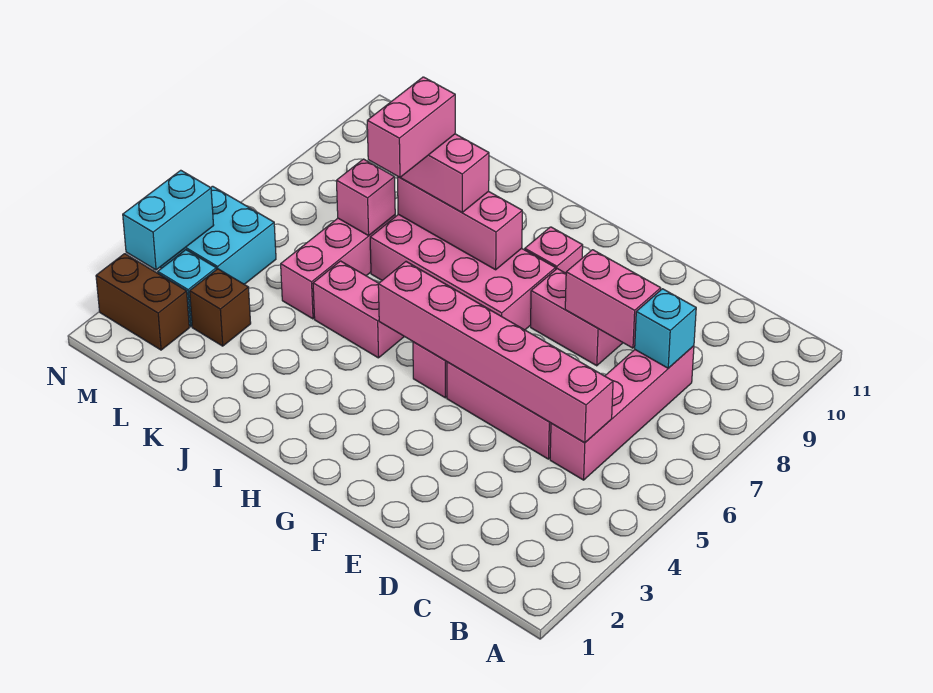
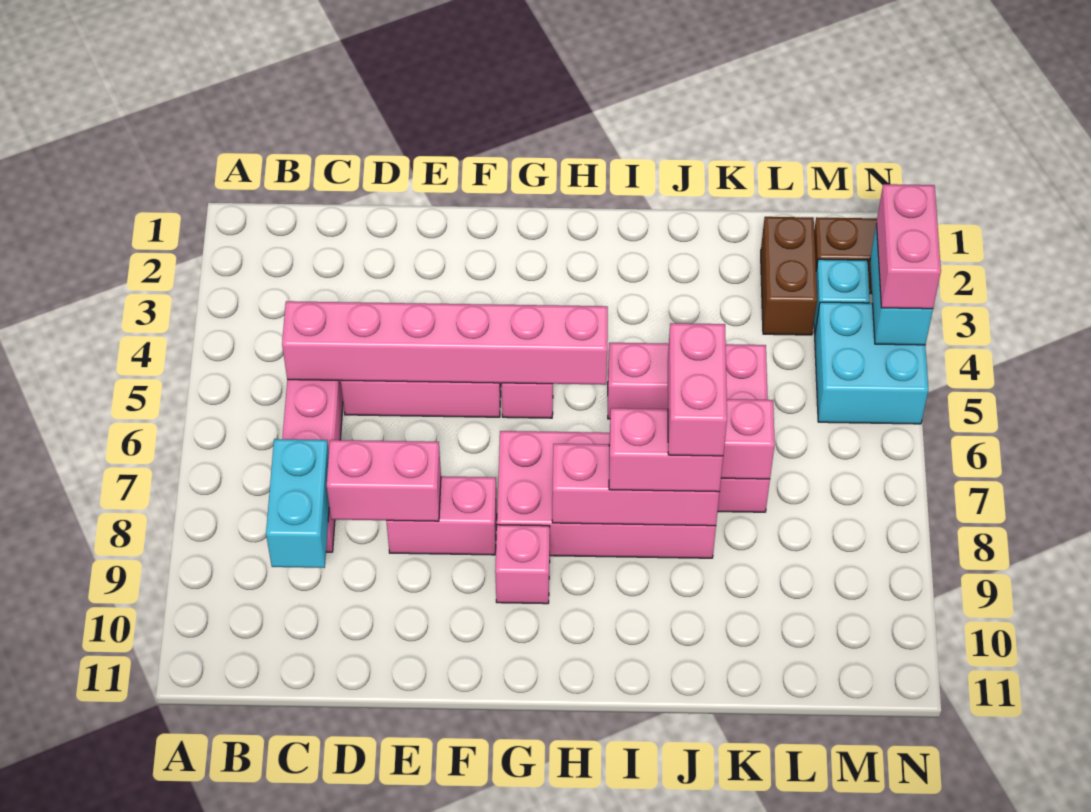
cyan brick C8 level 2 -> cyan brick C8:C9 level 2
brown brick L3 level 1 -> brown brick L2:L3 level 1
none -> pink brick N3:N4 level 3

